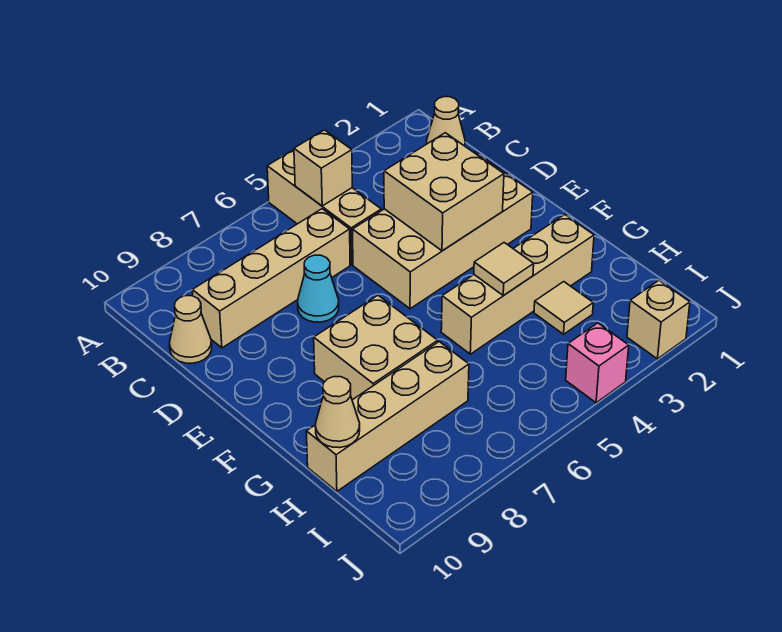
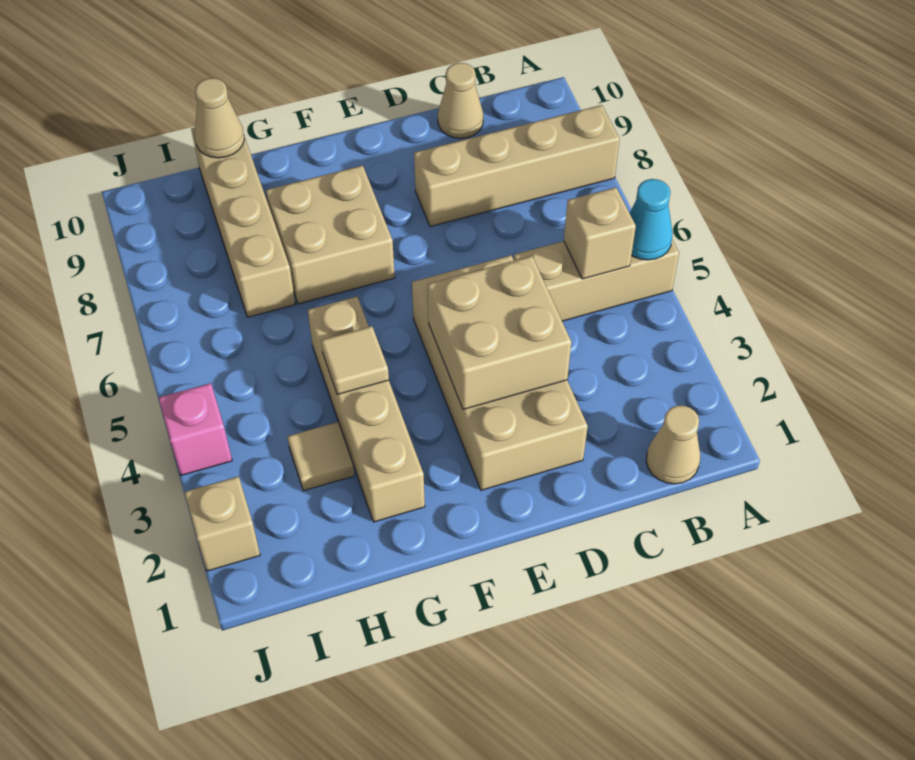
tan brick C6:C9 level 1 -> tan brick A8:D8 level 1
cyan cone D7 level 1 -> cyan cone A5 level 2

